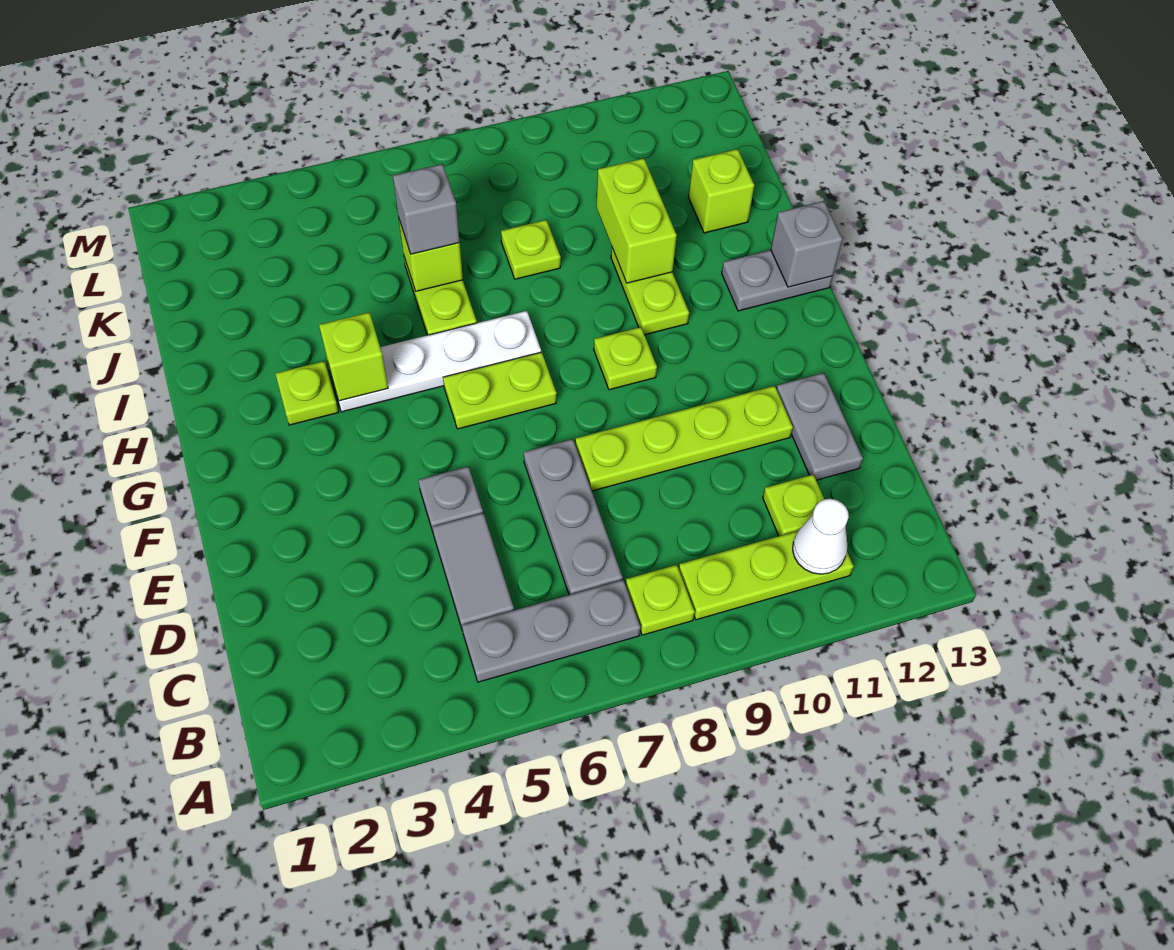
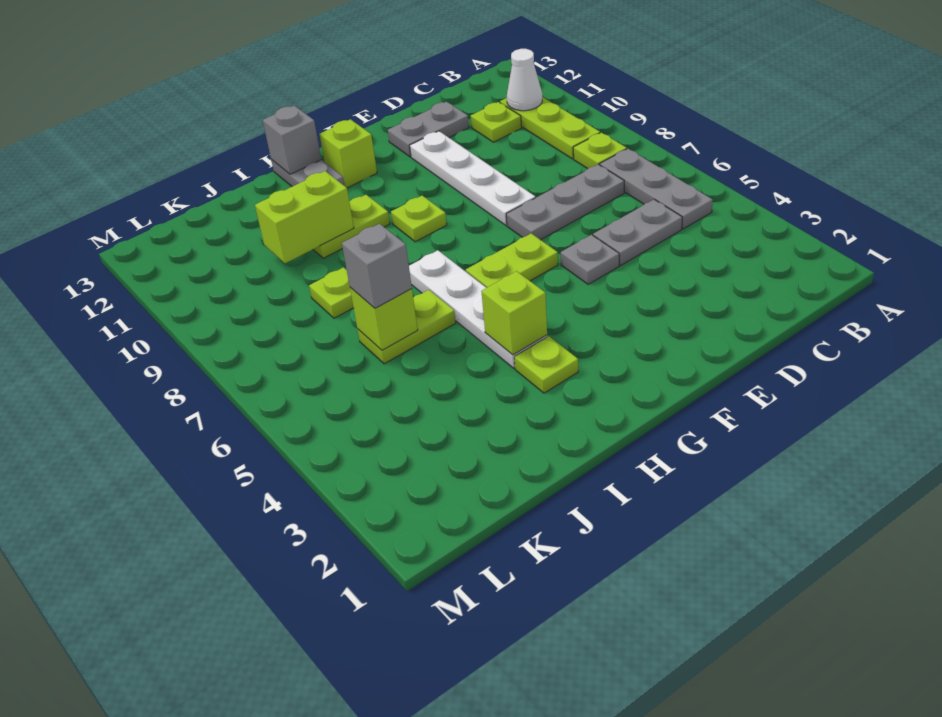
grey tile C5:D5 level 1 -> grey plate C5:D5 level 1
lime plate E8:E11 level 1 -> white plate E8:E11 level 1
lime plate G6:G7 level 1 -> lime plate F6:G6 level 1
lime brick J12 level 1 -> lime brick G12 level 1

